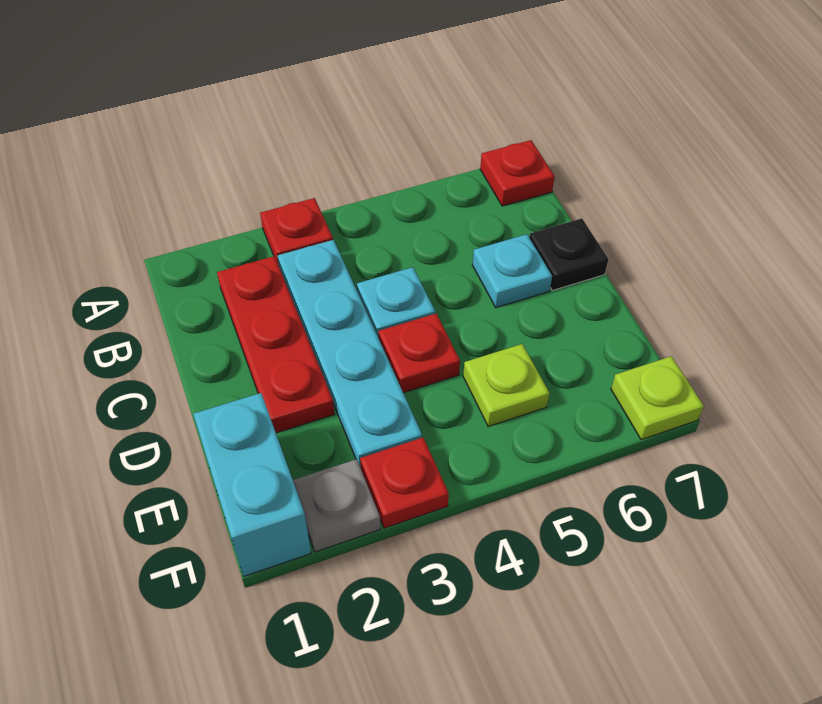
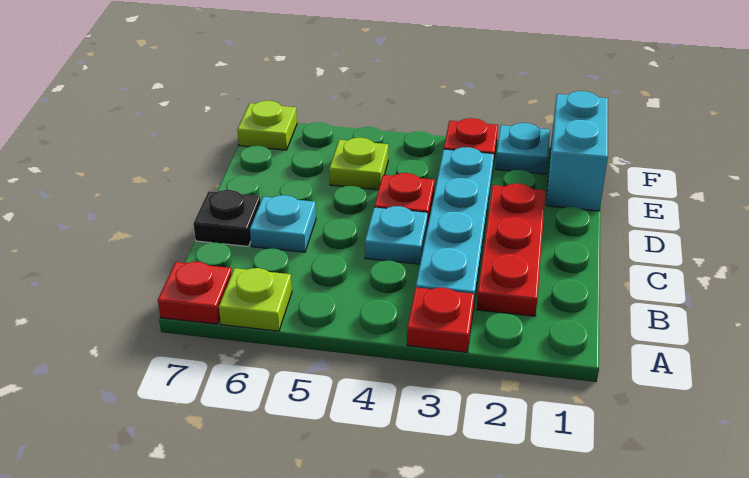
none -> lime plate A6 level 1
grey plate F2 level 1 -> cyan plate F2 level 1

